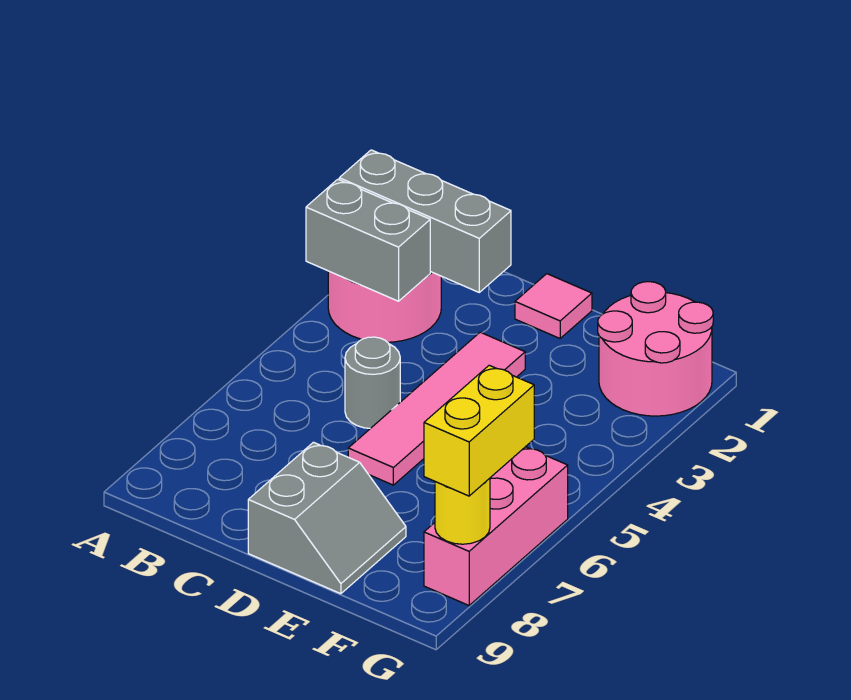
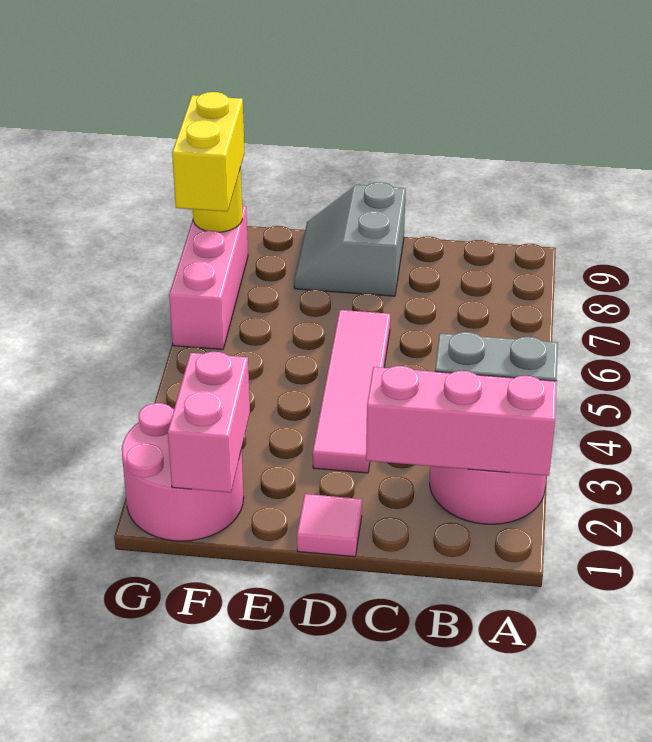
grey brick A2:C2 level 2 -> pink brick A2:C2 level 2
grey round brick C5 level 1 -> none
none -> pink brick F1:F2 level 2

